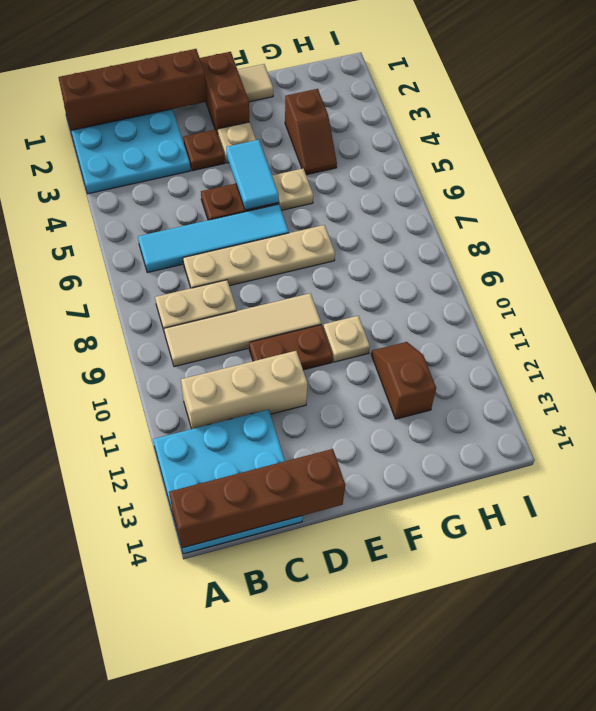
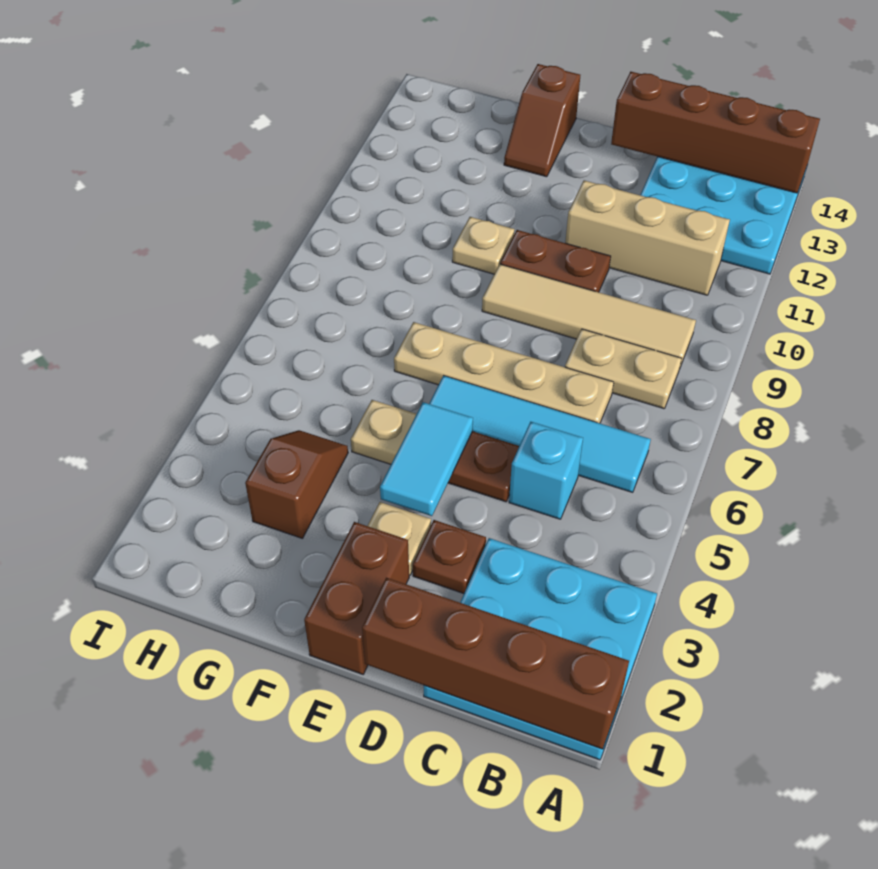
none -> cyan brick C5 level 1
tan tile F1 level 1 -> none
brown slope G11:G12 level 1 top 12 -> brown slope F13:F14 level 1 top 14

